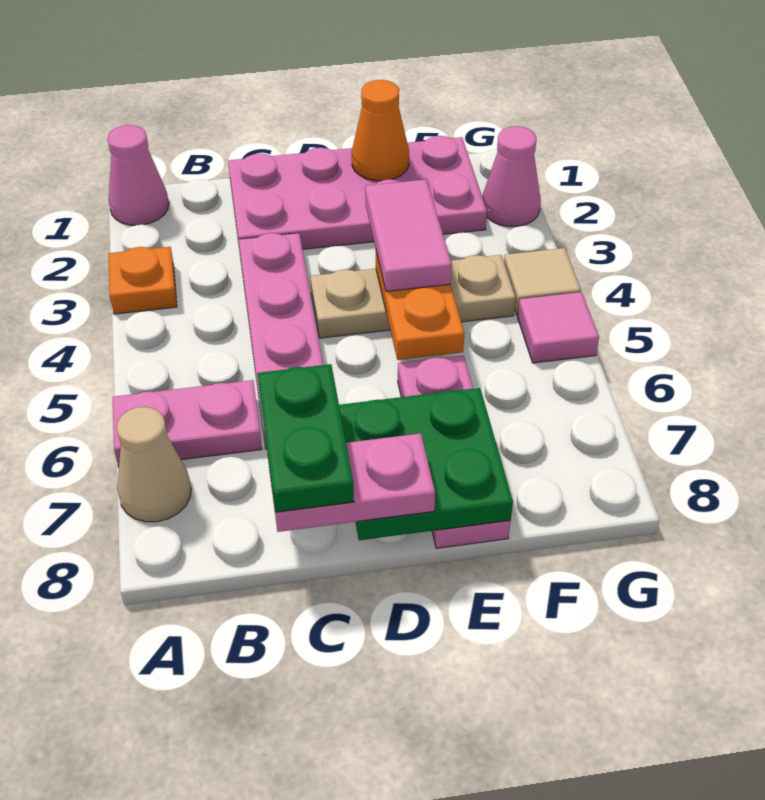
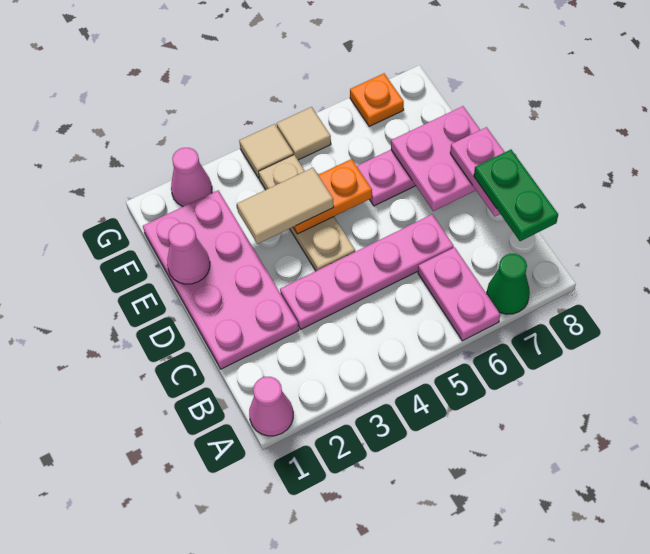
orange plate A3 level 1 -> orange plate G7 level 1
tan cone A7 level 1 -> green cone A7 level 1
green plate C7:C8 level 4 -> green plate B8:C8 level 4
green plate D7:E8 level 2 -> pink plate D7:E8 level 2
orange cone E1 level 2 -> pink cone E1 level 2
pink tile E3:E4 level 3 -> tan tile E3:E4 level 3
pink tile G5 level 1 -> tan tile G5 level 1

